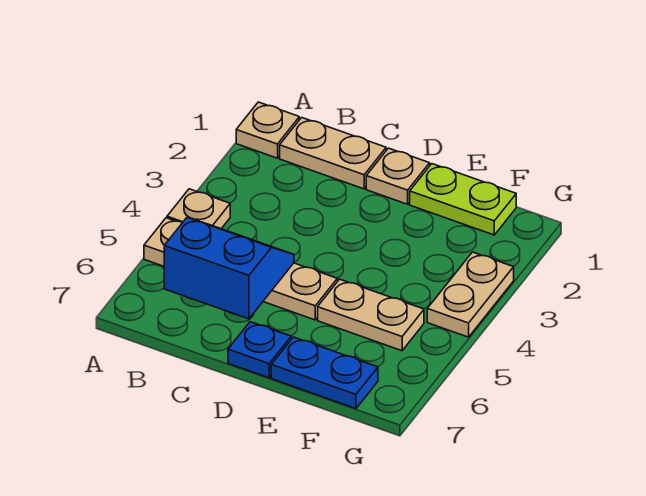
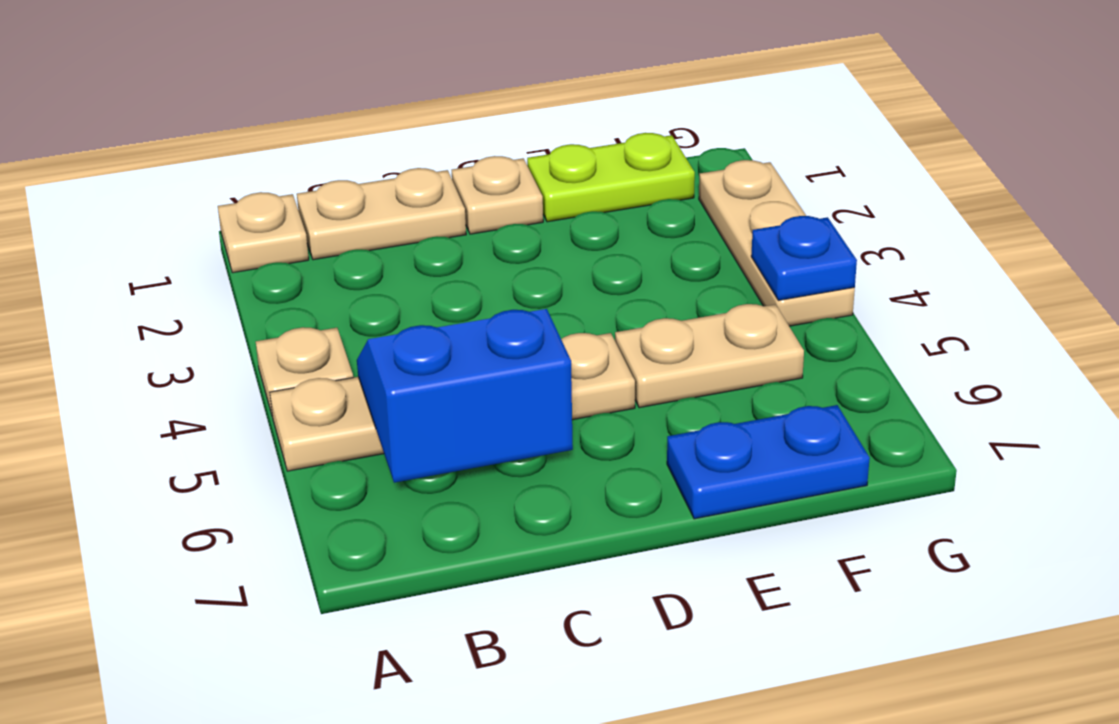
blue plate D7 level 1 -> blue plate G4 level 2
tan plate G3:G4 level 1 -> tan plate G2:G4 level 1

